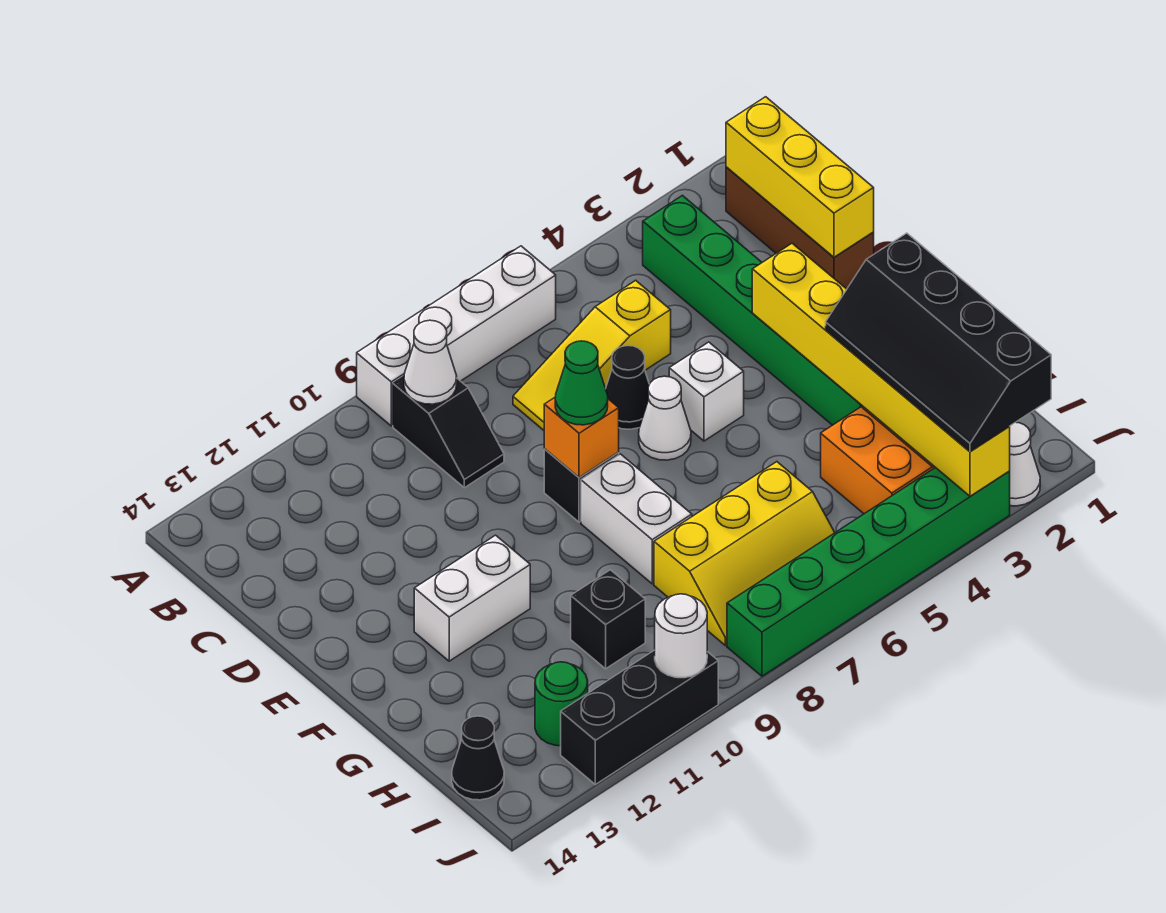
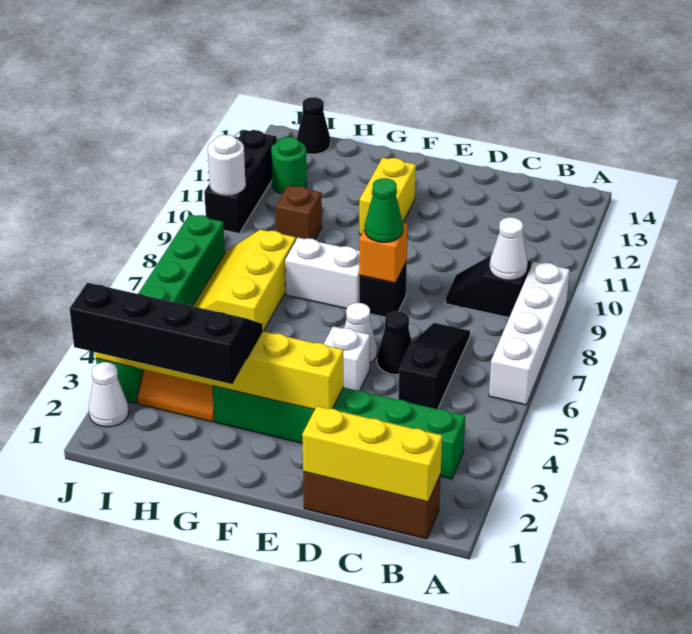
yellow slope C5:C7 level 1 top 5 -> black slope C5:C7 level 1 top 5
white brick F11:F12 level 1 -> yellow brick F11:F12 level 1
black brick H10 level 1 -> brown brick H10 level 1

